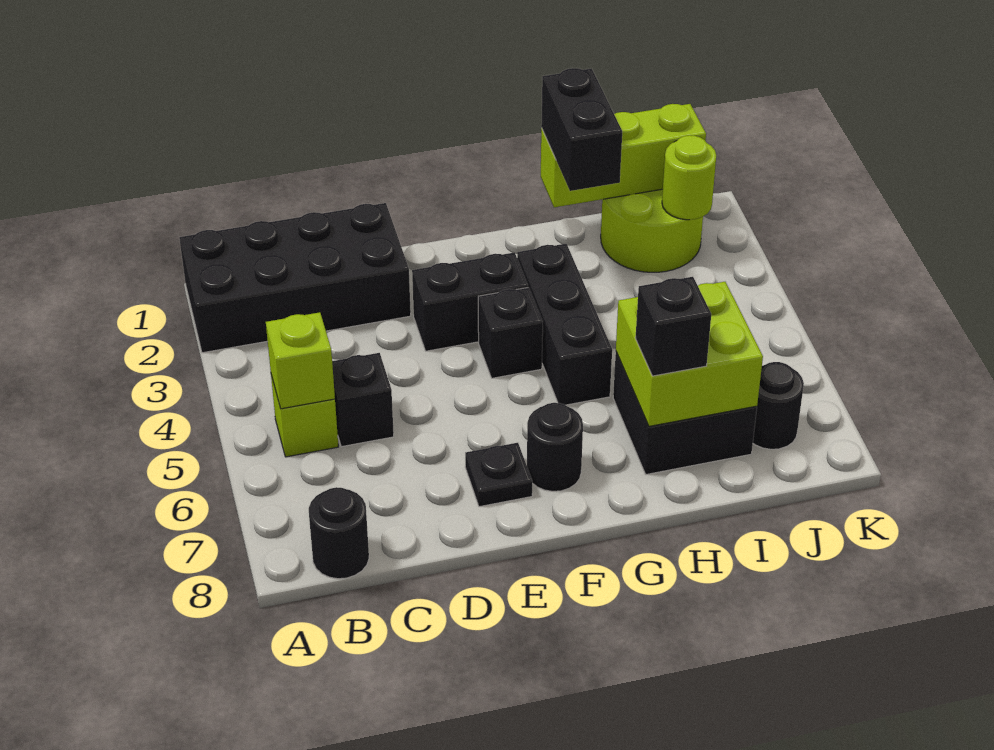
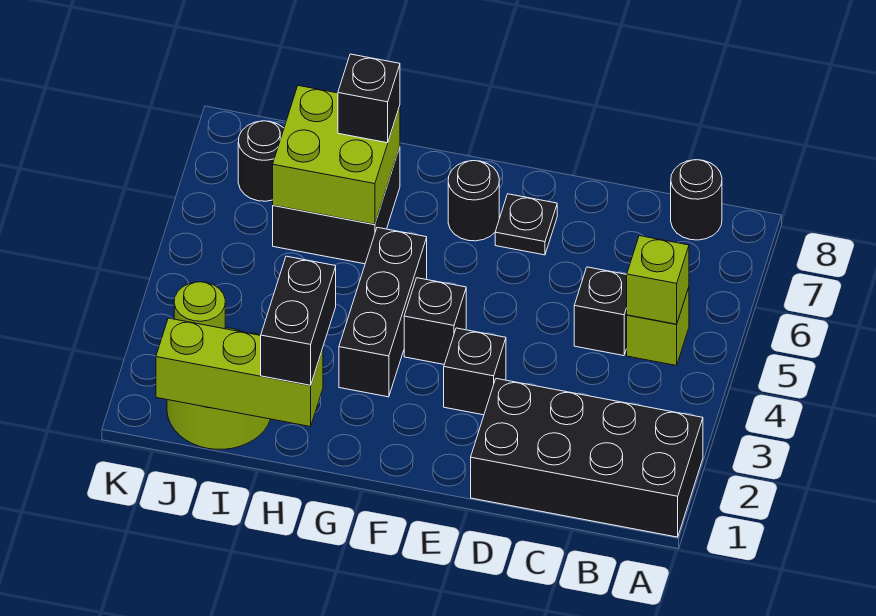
black brick E3:F3 level 1 -> black brick E3 level 1

